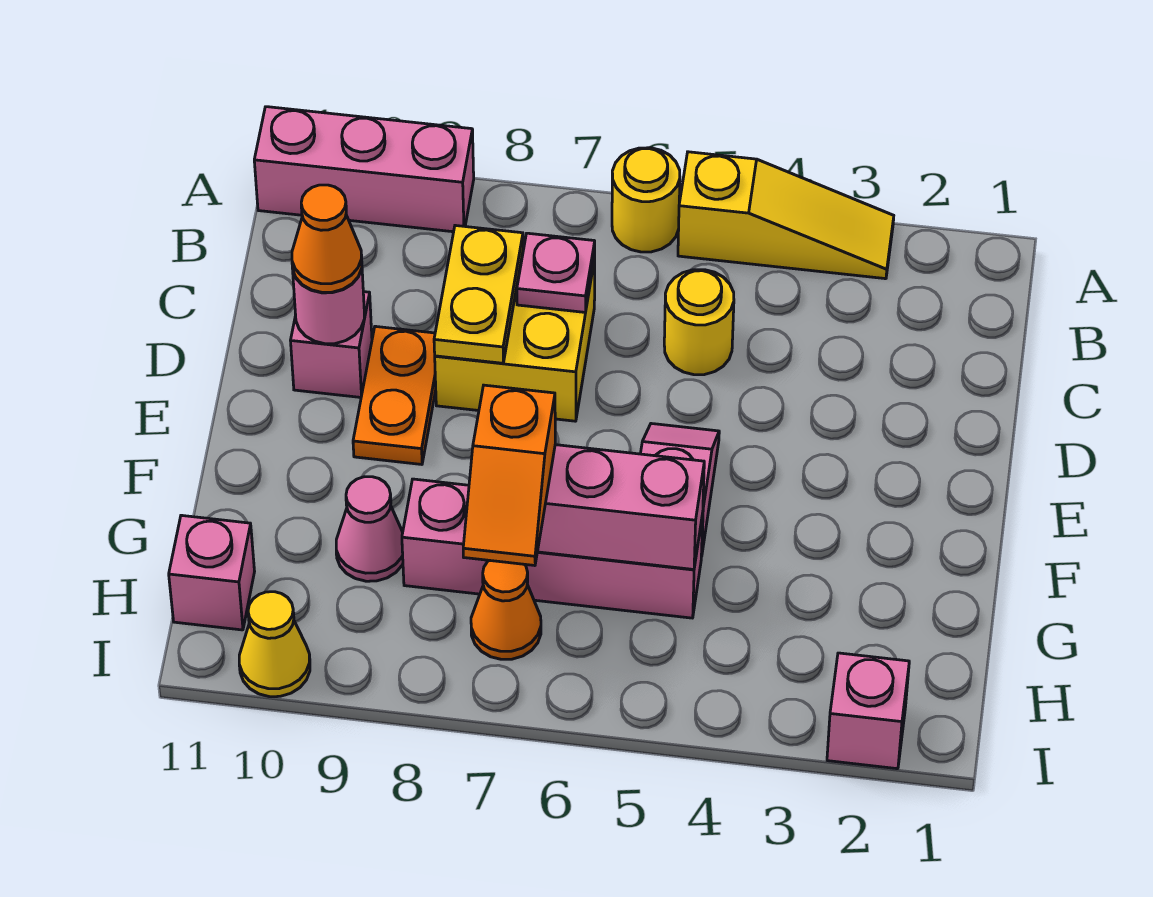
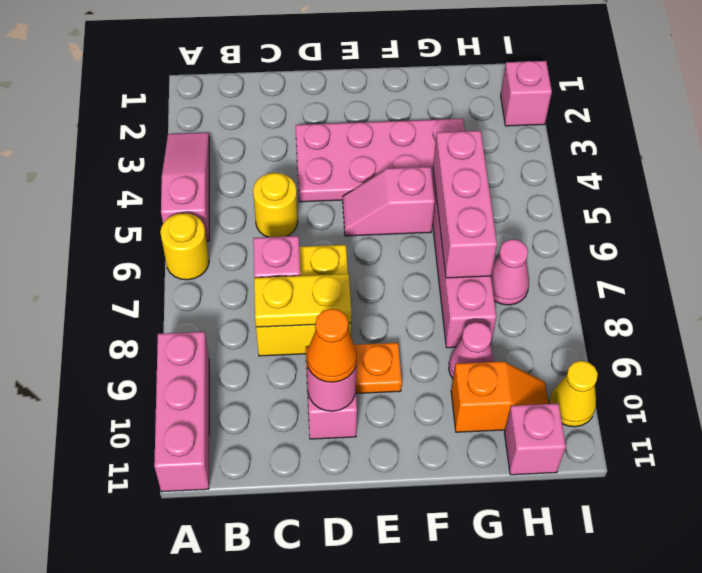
yellow slope A3:A5 level 1 top 5 -> pink slope A3:A5 level 1 top 5
none -> pink plate D3:G4 level 1
orange slope G7:H7 level 3 top G -> orange slope G10:H10 level 1 top G
orange cone H7 level 1 -> pink cone H7 level 1

